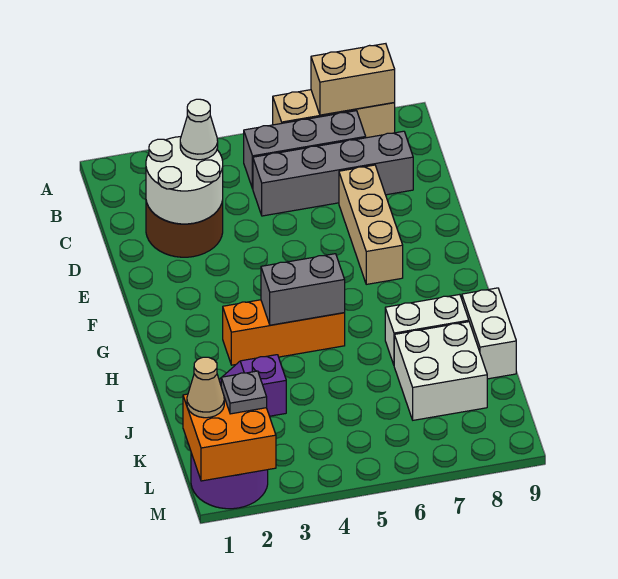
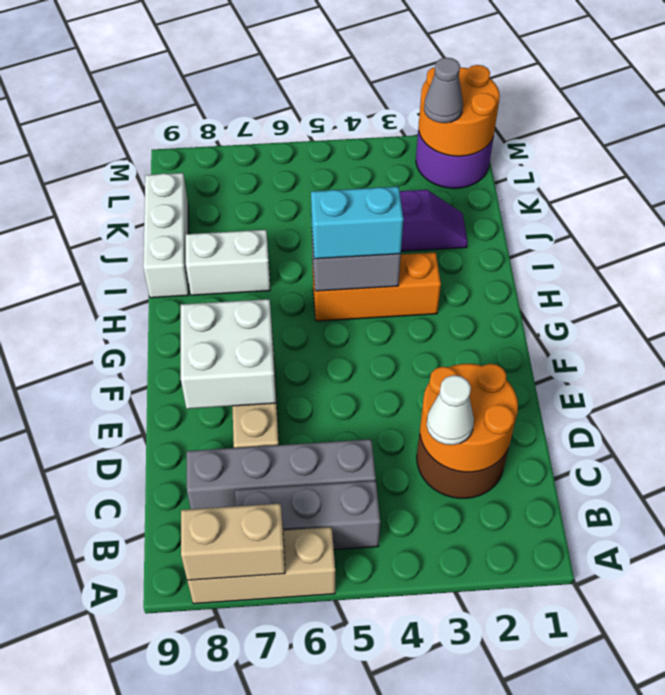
white round brick C2:D3 level 2 -> orange round brick C2:D3 level 2
none -> cyan brick H4:H5 level 3
white brick I9:J9 level 1 -> white brick I9:K9 level 1
white brick J7:K8 level 1 -> white brick E7:F8 level 2
orange brick L1:M2 level 2 -> orange round brick L1:M2 level 2
tan cone L1 level 3 -> none
grey plate L2 level 3 -> grey cone L2 level 3

